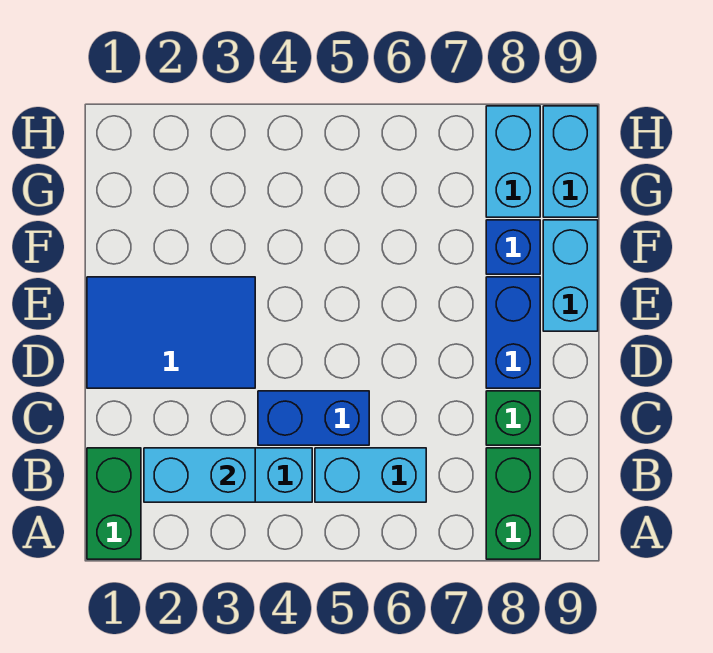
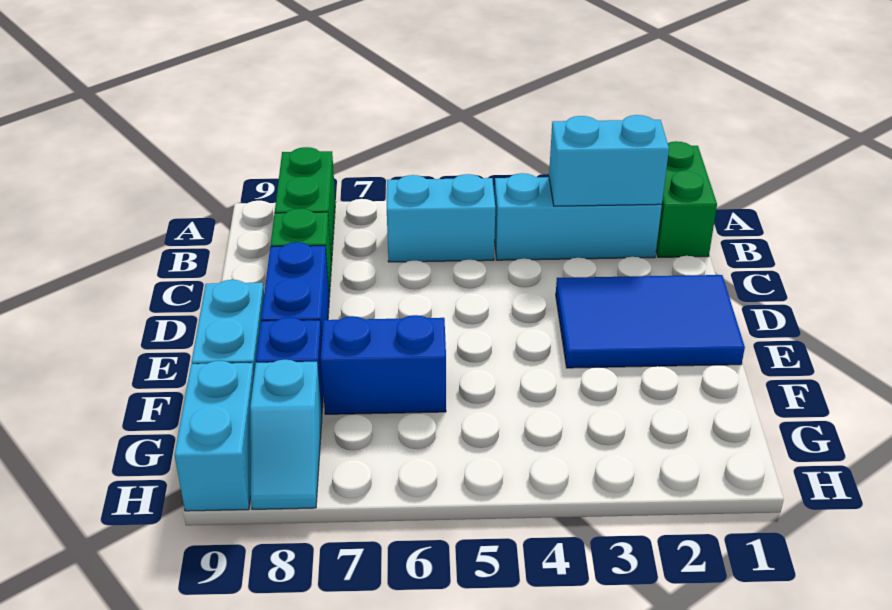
blue brick C4:C5 level 1 -> blue brick F6:F7 level 1
cyan brick G8:H8 level 1 -> cyan slope G8:H8 level 1 top G

